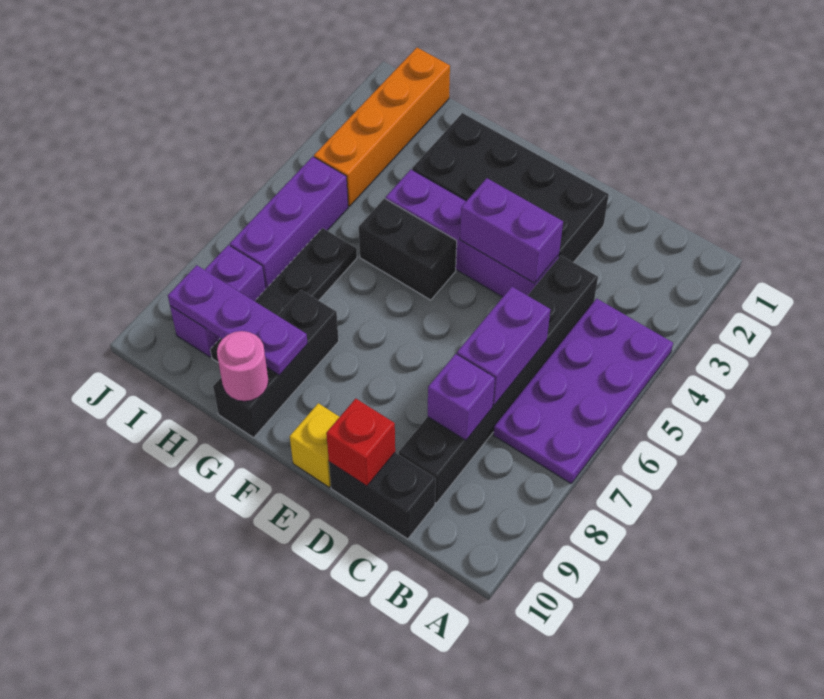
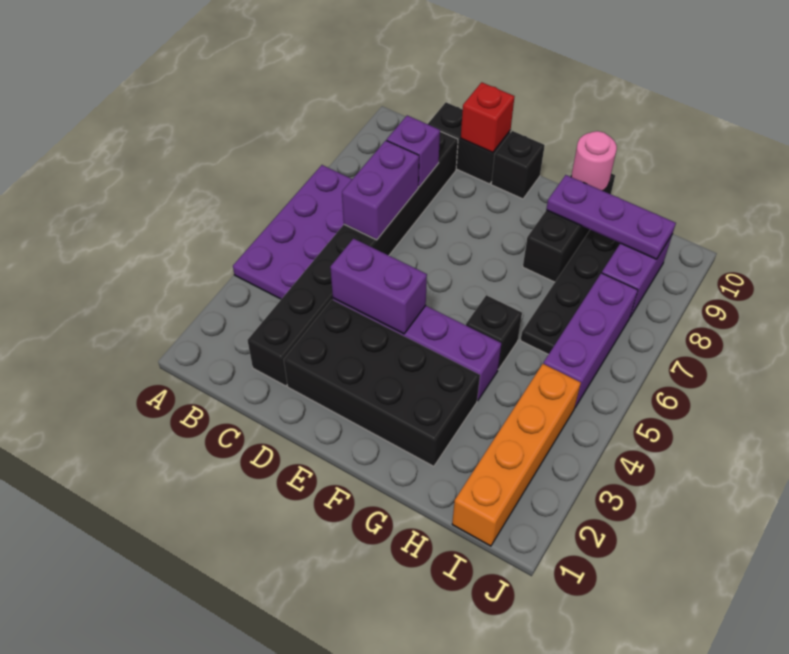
black brick C4:C9 level 1 -> black brick C2:C9 level 1
yellow brick E10 level 1 -> black brick E10 level 1
black brick F5:G5 level 1 -> black brick G5 level 1

